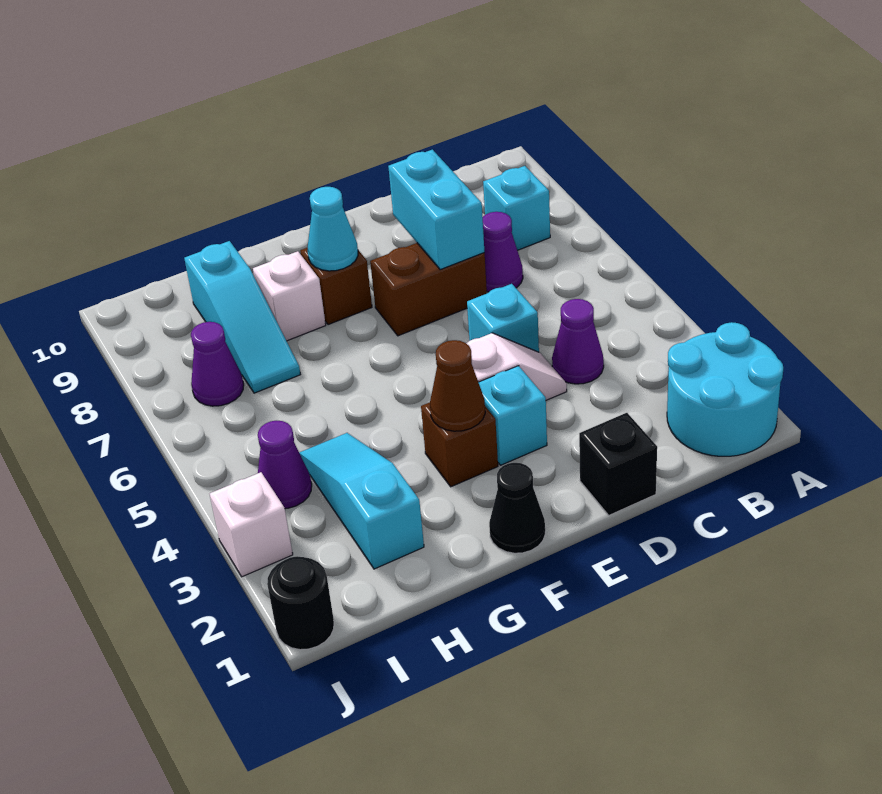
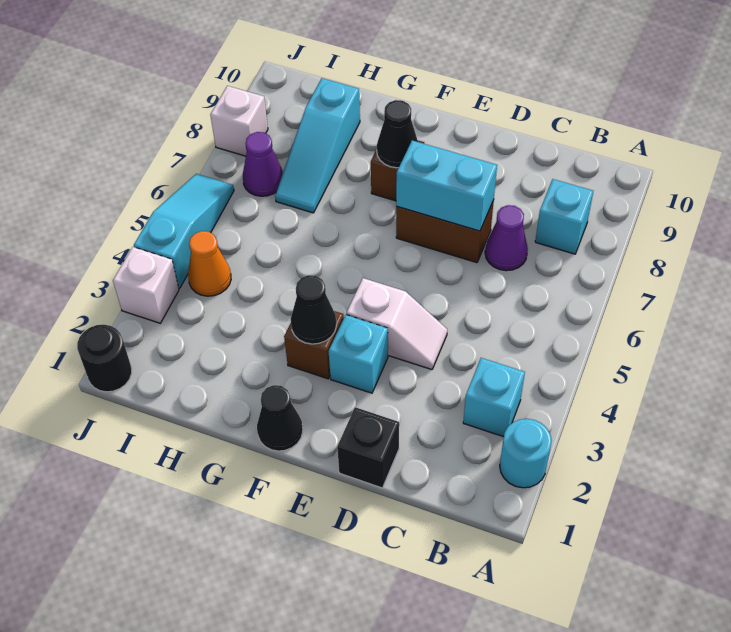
cyan round brick A1:B2 level 1 -> cyan round brick A2 level 1
purple cone C4 level 1 -> none
cyan brick D5 level 1 -> cyan brick B3 level 1
cyan brick D7:D8 level 2 -> cyan brick D7:E7 level 2
brown cone F3 level 2 -> black cone F3 level 2
cyan cone F8 level 2 -> black cone F8 level 2
white brick G8 level 1 -> white brick J8 level 1
cyan slope H2:H4 level 1 top 2 -> cyan slope J4:J6 level 1 top 4
purple cone I4 level 1 -> orange cone I4 level 1

